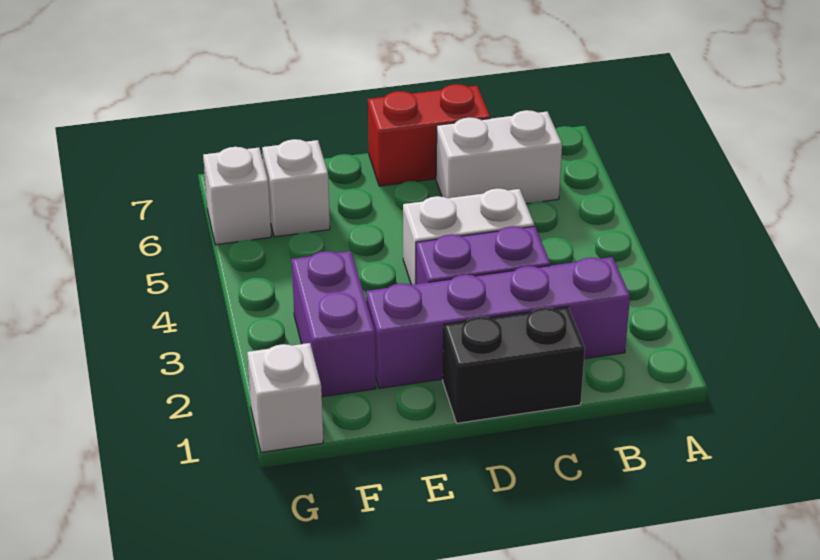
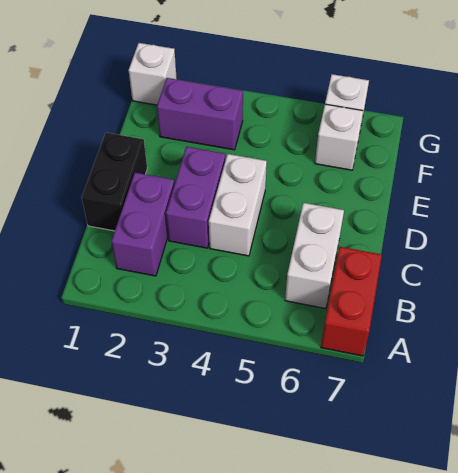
purple brick B2:E2 level 1 -> purple brick B2:C2 level 1
red brick C7:D7 level 1 -> red brick A7:B7 level 1

